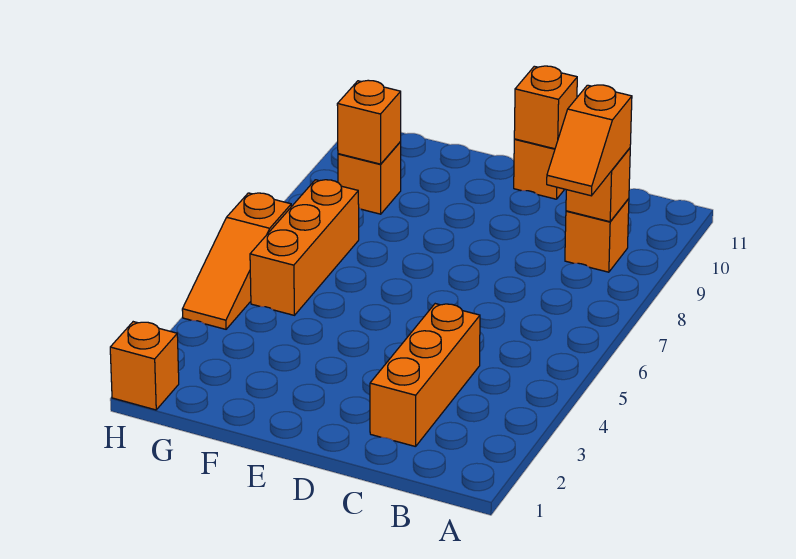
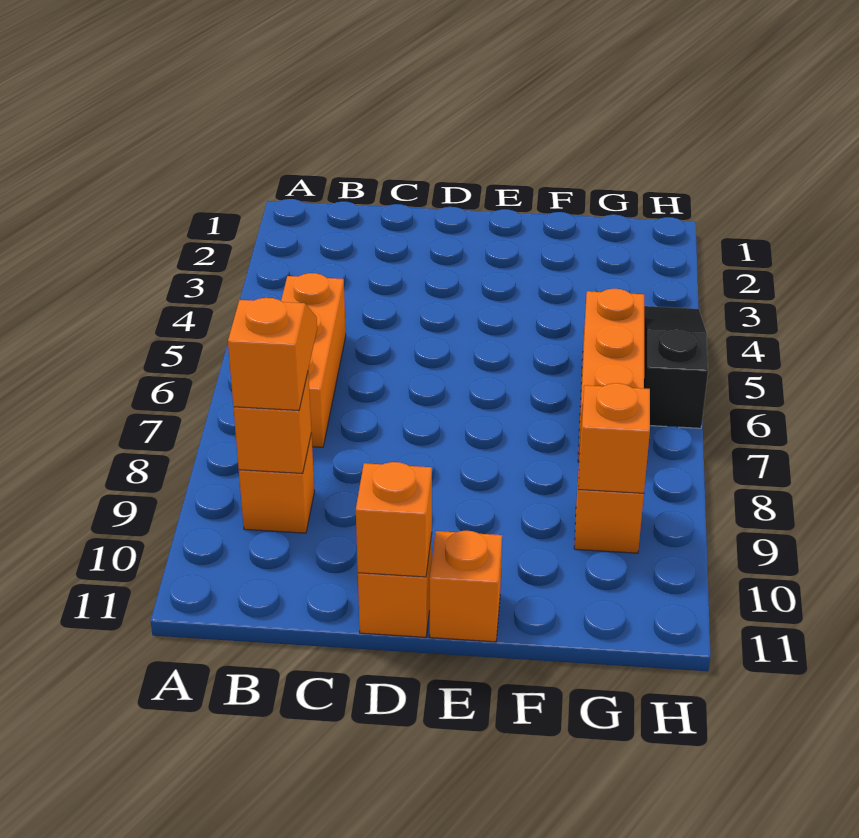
orange brick C2:C4 level 1 -> orange brick B5:B7 level 1
orange brick H1 level 1 -> orange brick E11 level 1
orange slope H4:H6 level 1 top 6 -> black slope H4:H6 level 1 top 6

